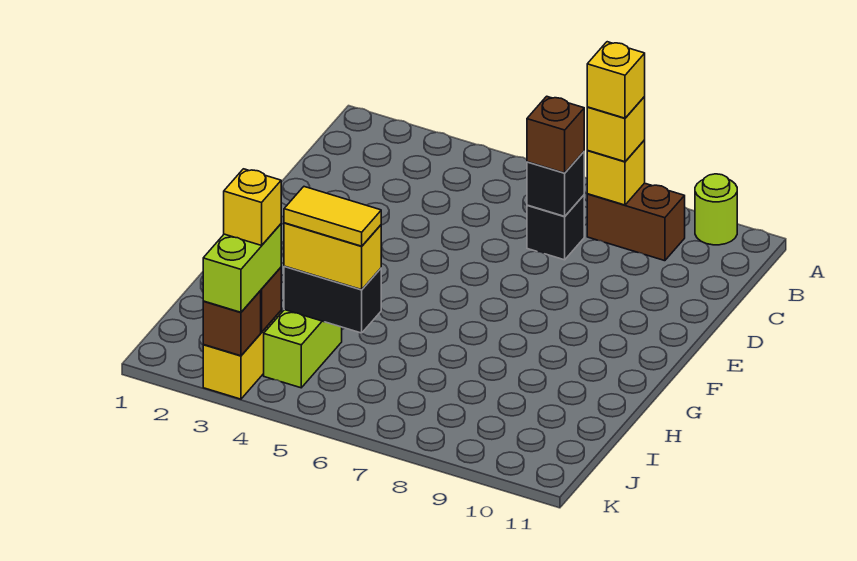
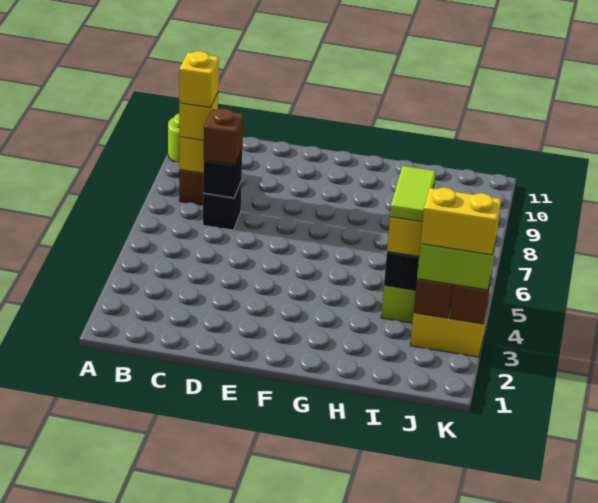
yellow tile I4:I5 level 4 -> lime tile I4:I5 level 4
yellow brick J3 level 4 -> yellow brick J3:K3 level 4

